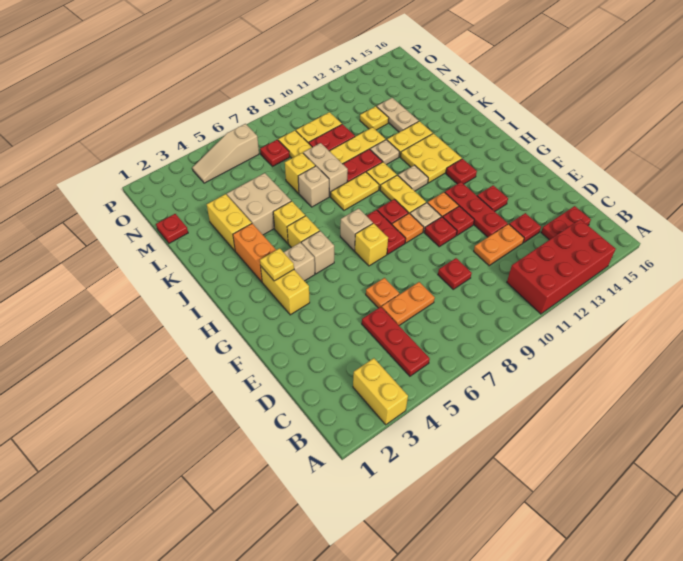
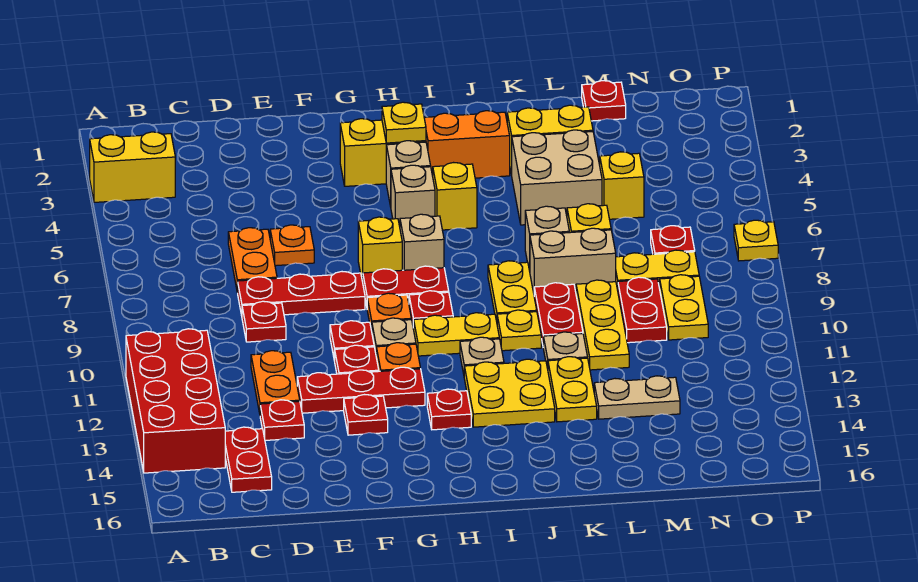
red plate B5:D5 level 1 -> red plate D8:F8 level 1
yellow brick J5 level 1 -> yellow brick M5 level 1
yellow plate M12 level 1 -> yellow plate P7 level 1
tan slope O4:O6 level 1 top 6 -> none

